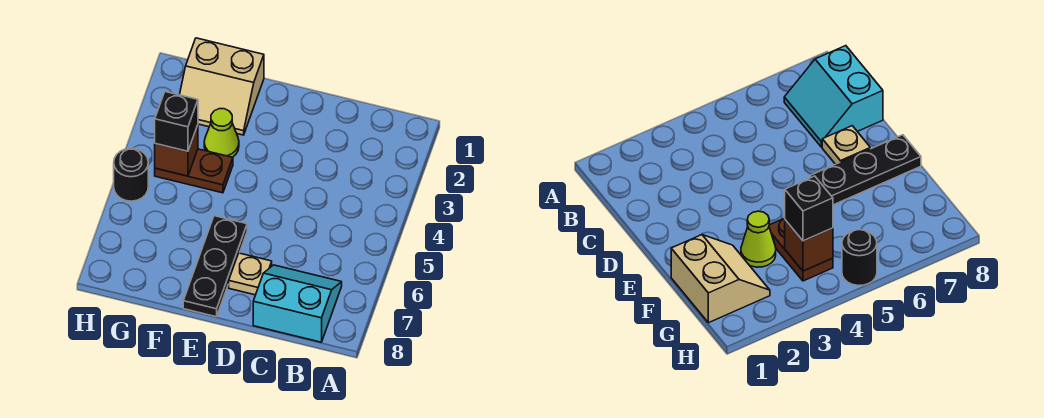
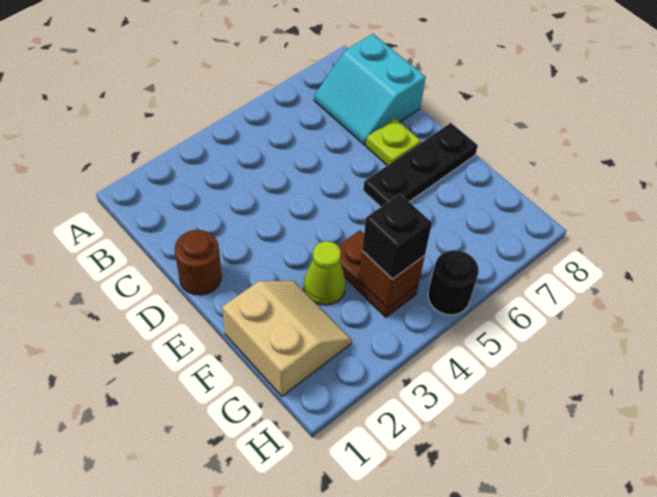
none -> brown round brick D1 level 1
tan plate D7 level 1 -> lime plate D7 level 1

